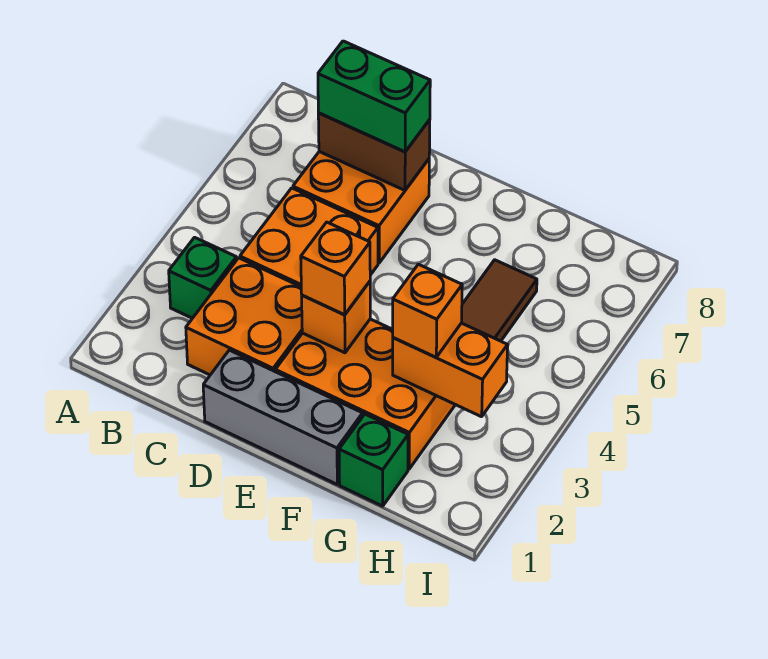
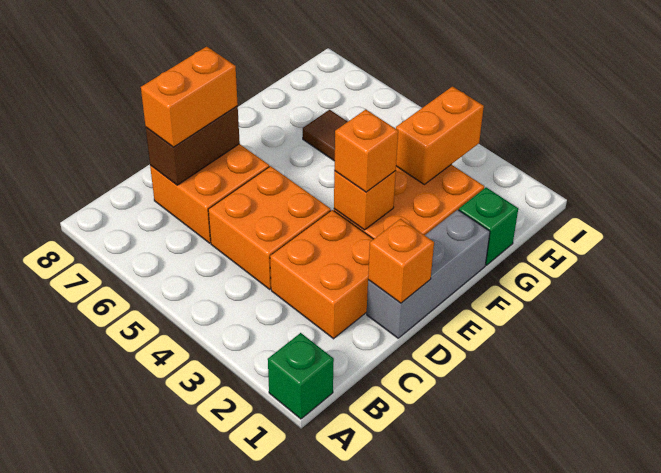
green brick B3 level 1 -> green brick A1 level 1
green brick C7:D7 level 3 -> orange brick C7:D7 level 3
orange brick G3 level 3 -> orange brick D1 level 2

